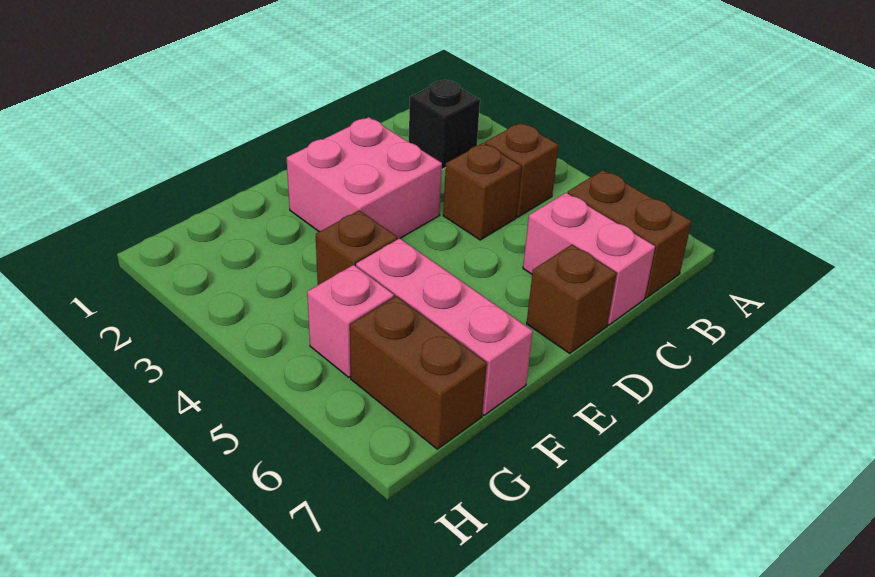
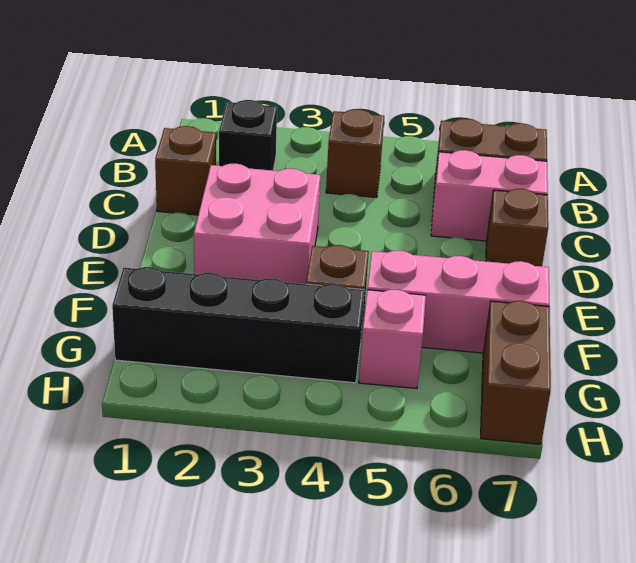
brown brick C4 level 1 -> brown brick C1 level 1
none -> black brick G1:G4 level 1
brown brick G6:G7 level 1 -> brown brick G7:H7 level 1

